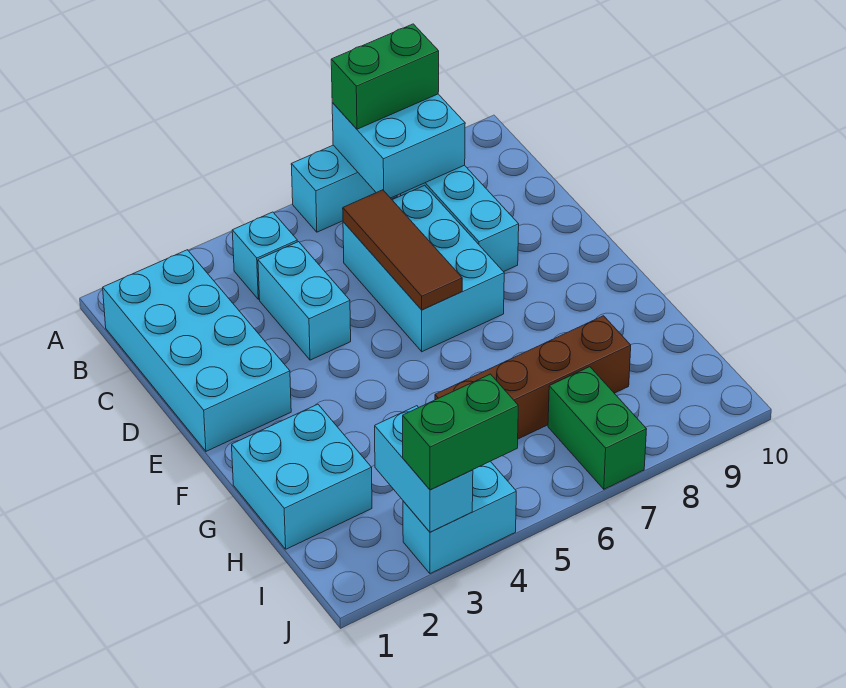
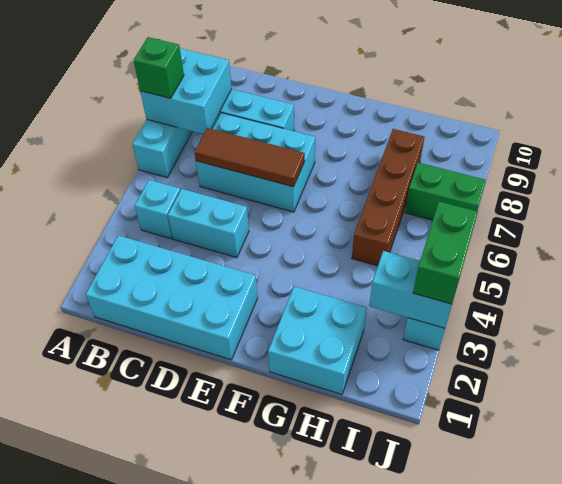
green brick A7:A8 level 3 -> green brick A7 level 3

